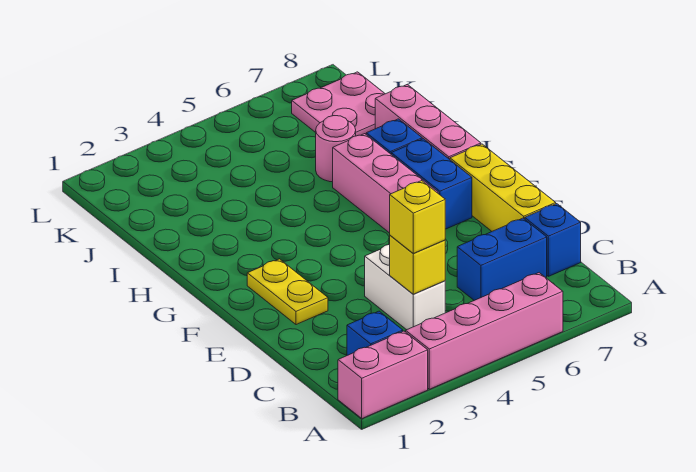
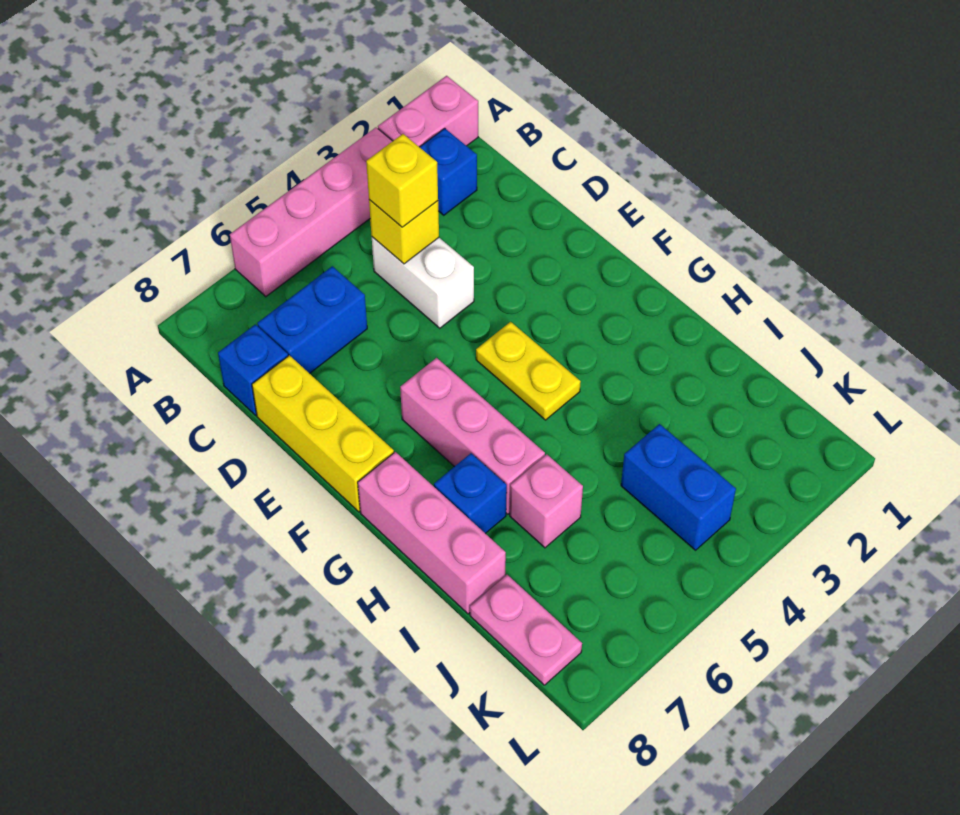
yellow plate E2:F2 level 1 -> yellow plate F4:G4 level 1
blue brick F7:G7 level 1 -> blue brick J4:K4 level 1
pink round brick I6 level 1 -> pink brick I6 level 1
pink plate J7:K8 level 1 -> pink plate J8:K8 level 1

